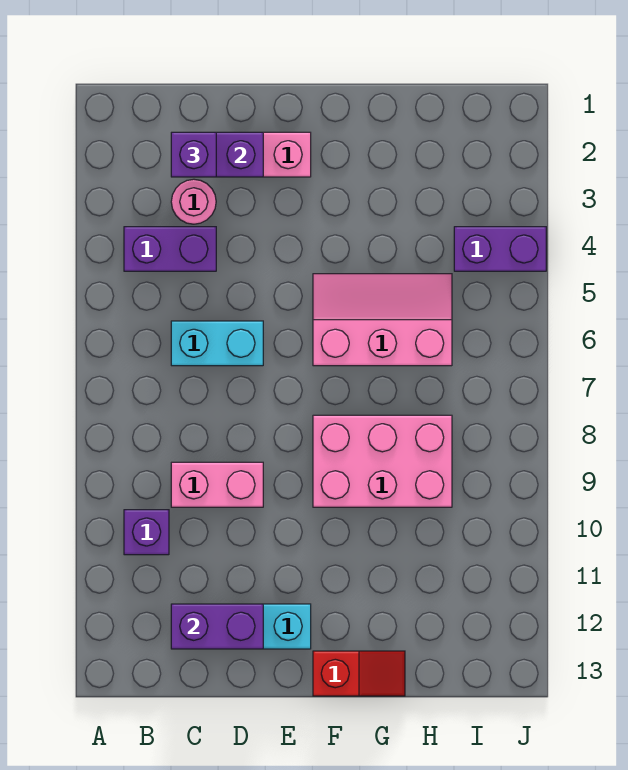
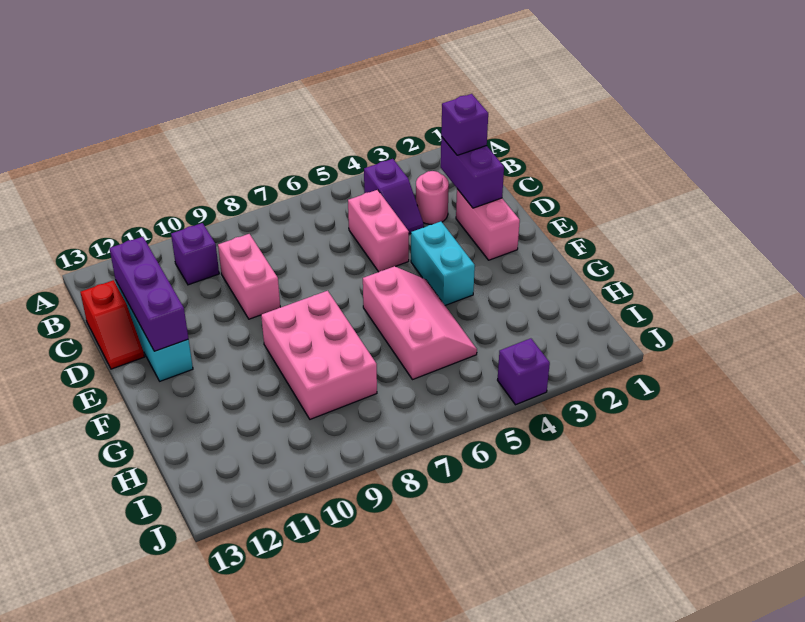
purple brick B4:C4 level 1 -> purple slope B4:C4 level 1 top B
none -> pink brick C5:D5 level 1
cyan brick C6:D6 level 1 -> cyan brick E4:F4 level 1
purple brick C12:D12 level 2 -> purple brick C12:E12 level 2
red slope F13:G13 level 1 top F -> red slope C13:D13 level 1 top C
purple brick I4:J4 level 1 -> purple brick J4 level 1

